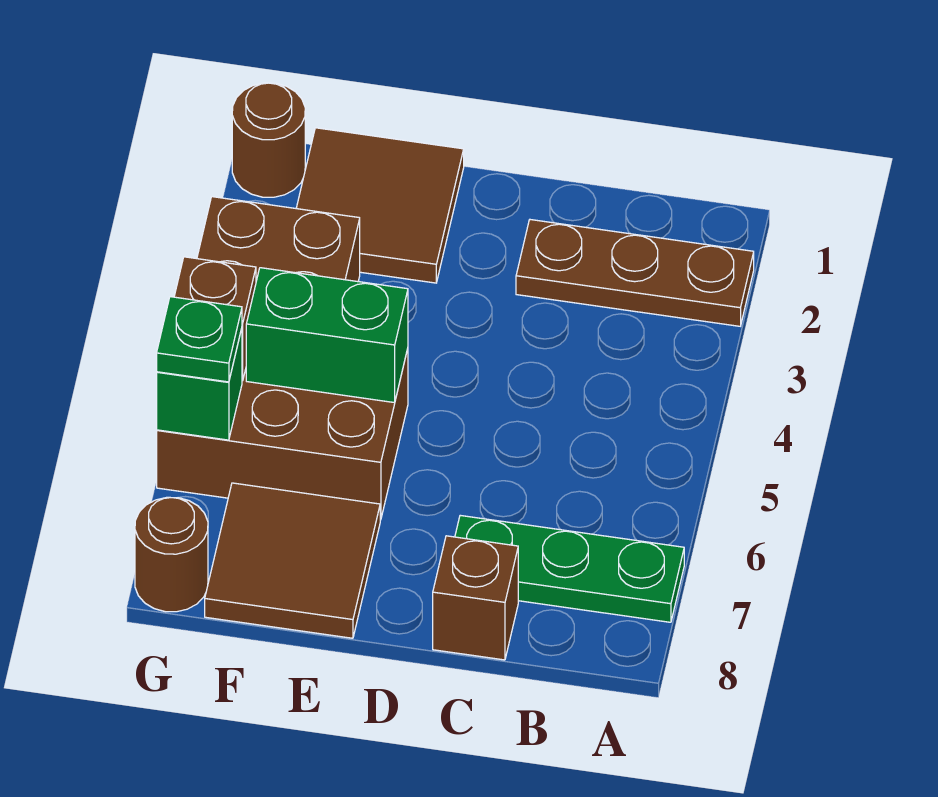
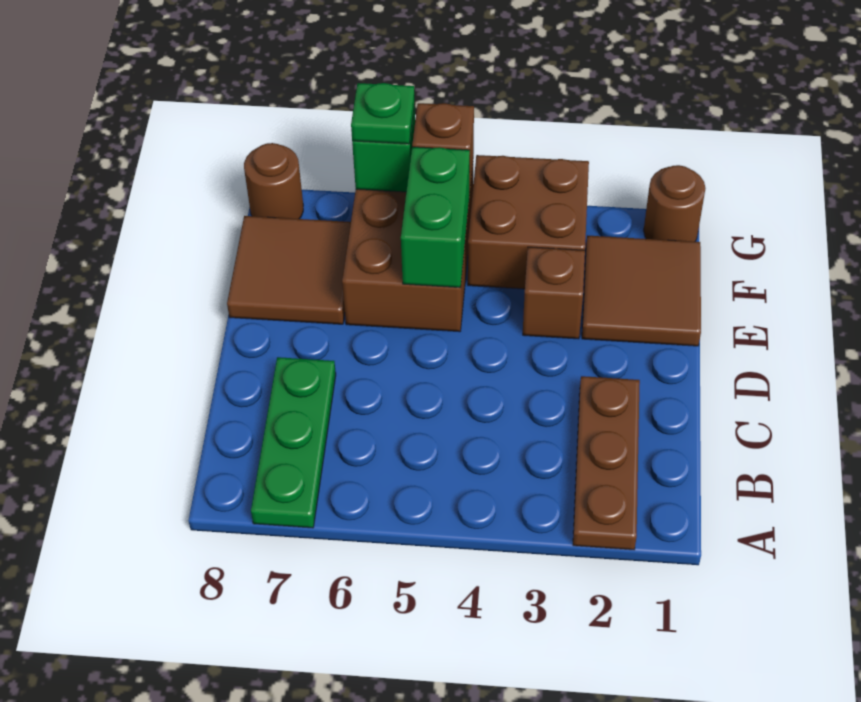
brown brick C8 level 1 -> brown brick E3 level 1

